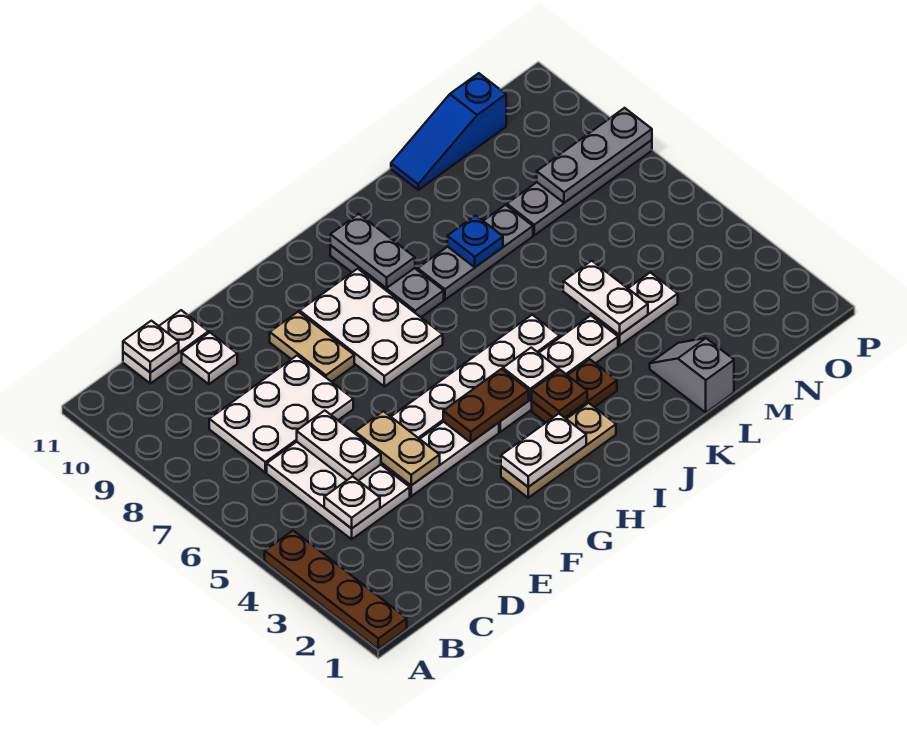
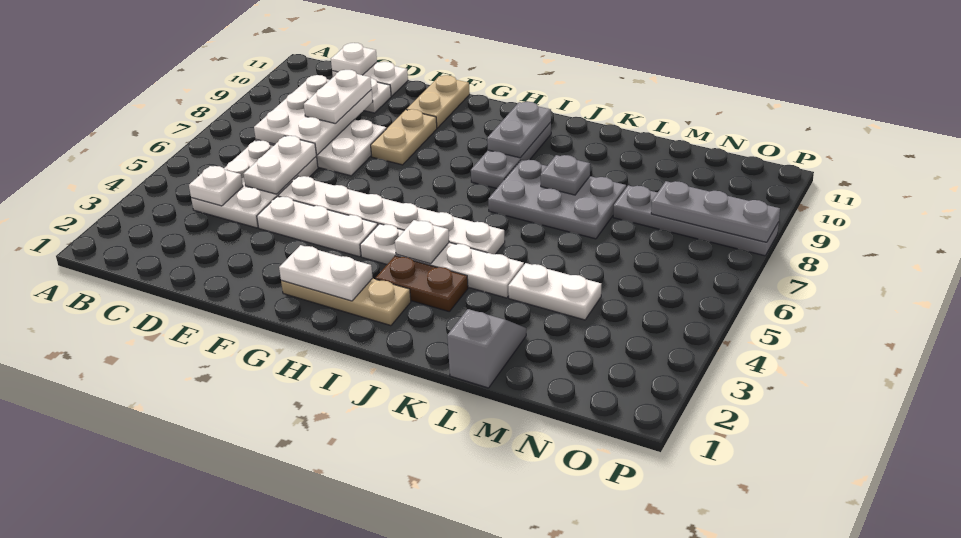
brown plate A1:A4 level 1 -> none
tan plate E4:E5 level 2 -> tan plate F10:F11 level 1
brown plate G4:H4 level 2 -> none
white plate G7:H9 level 1 -> white plate C7:D9 level 2
brown plate I3 level 2 -> none
grey plate J8:L8 level 1 -> grey plate J7:L8 level 1
blue plate K8 level 2 -> grey plate K8 level 2
white plate L4:L5 level 2 -> white plate D8:D9 level 3
blue slope L11:N11 level 1 top N -> none

